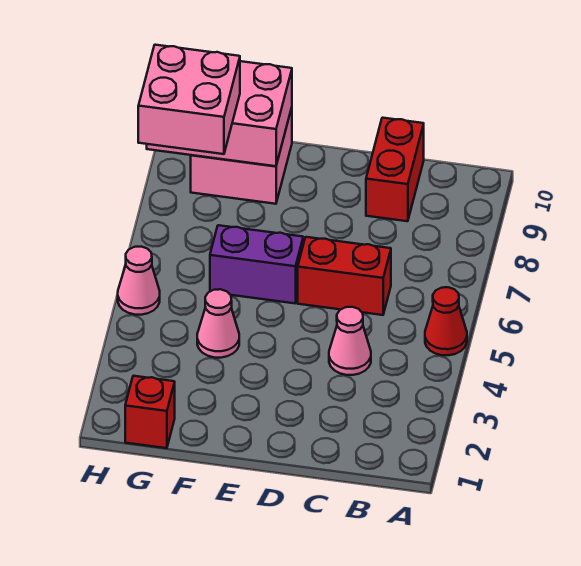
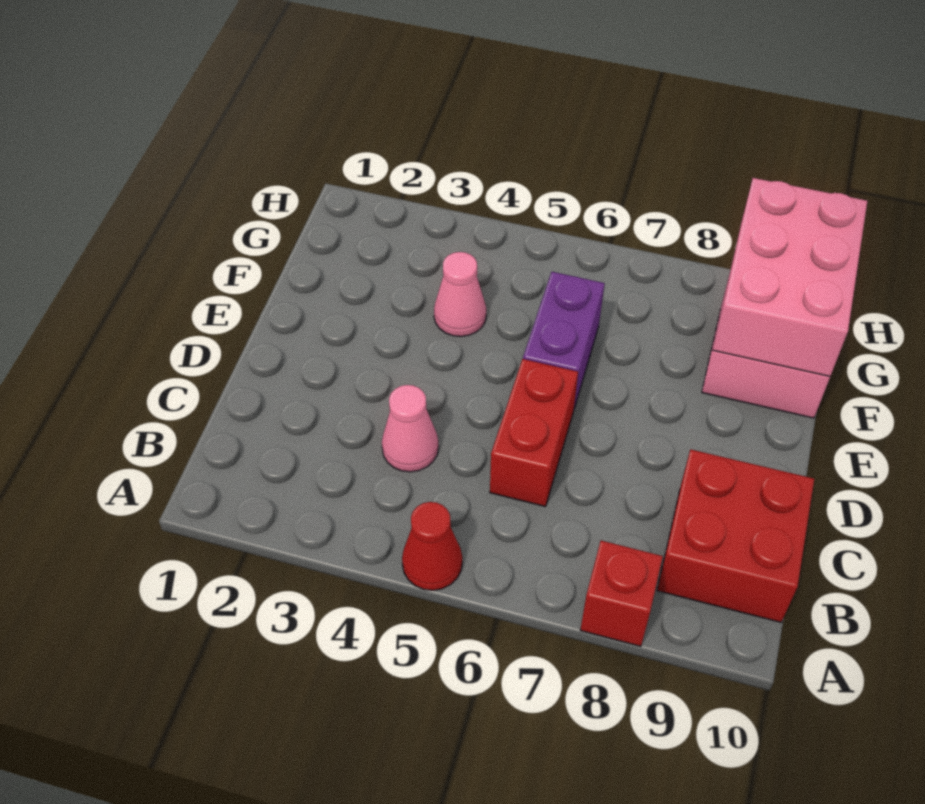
red brick C9:C10 level 1 -> red brick B9:C10 level 1
red brick G1 level 1 -> red brick A8 level 1
pink brick G8:H9 level 3 -> none
pink cone H5 level 1 -> none

